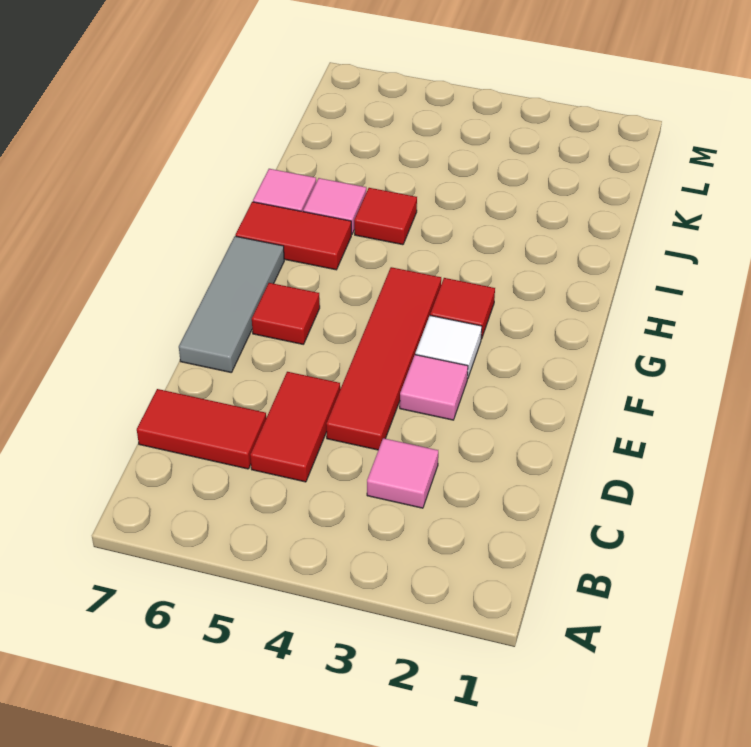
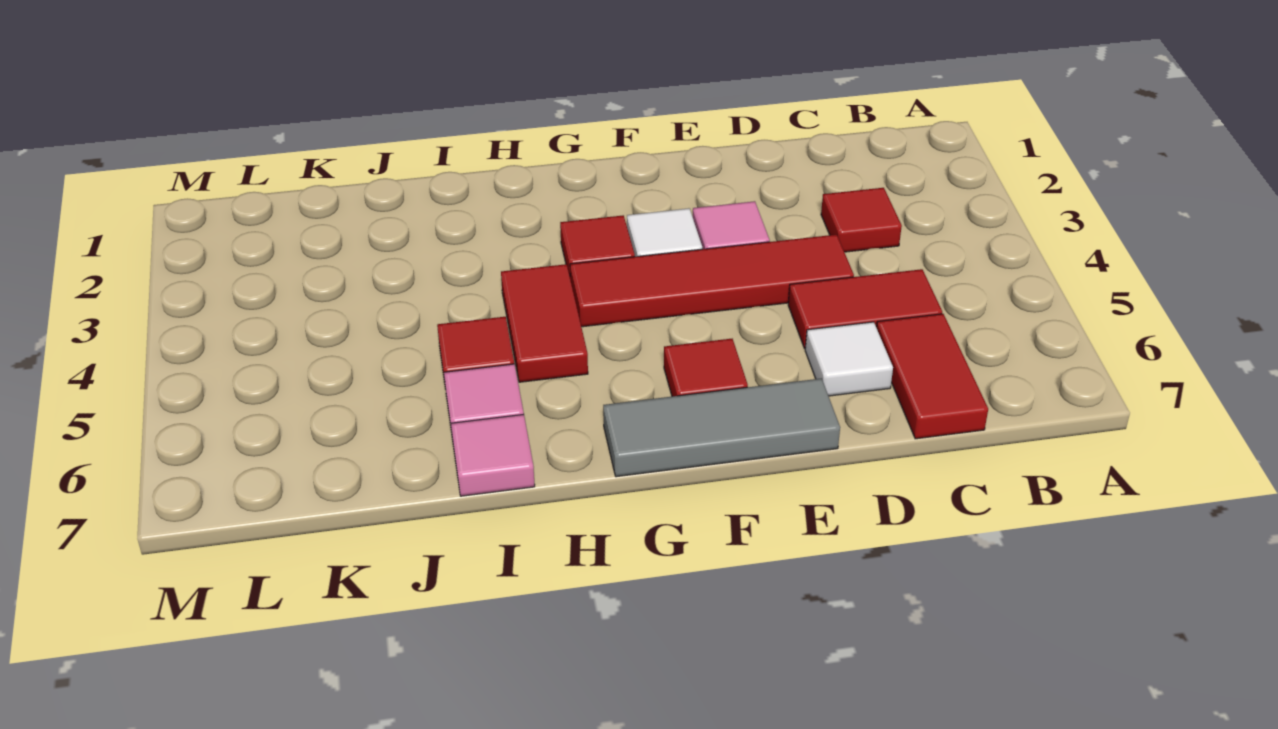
pink tile C3 level 1 -> red tile C3 level 1
none -> white tile D6 level 1
red tile H6:H7 level 1 -> red tile H4:H5 level 1

